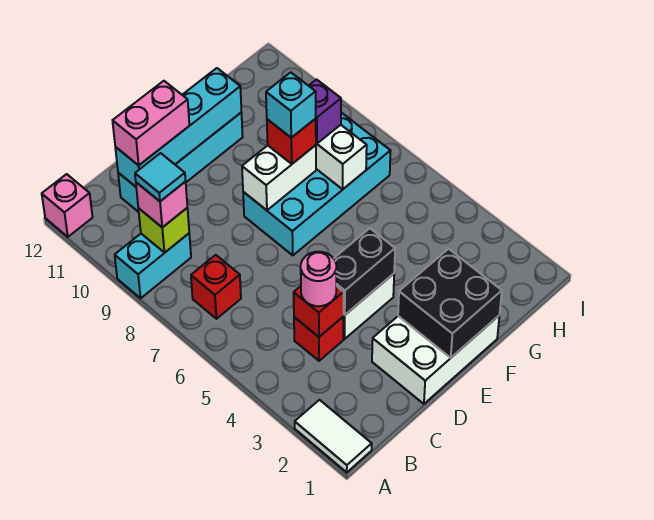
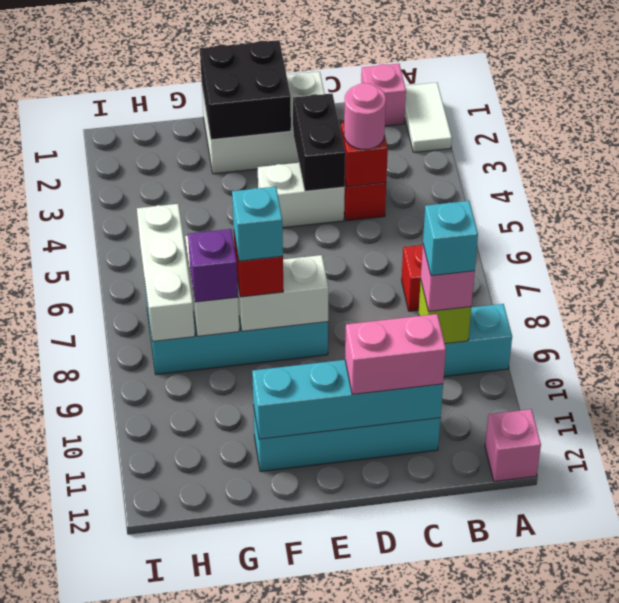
none -> pink brick B1 level 1
cyan tile B9 level 4 -> cyan brick B9 level 4
black brick D4:E4 level 2 -> black brick D3:D4 level 2
none -> white brick H6:H8 level 2

